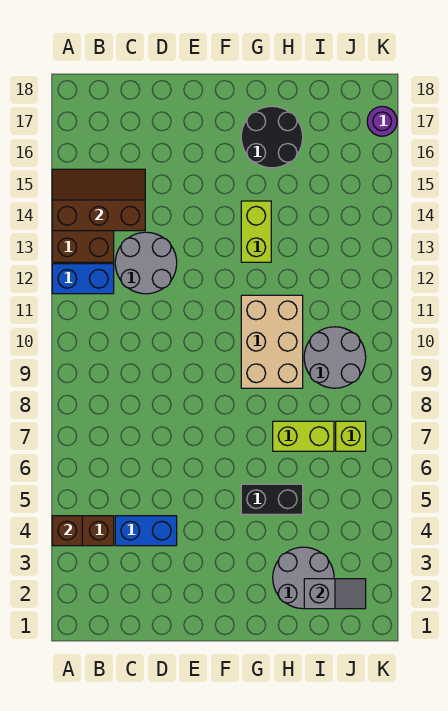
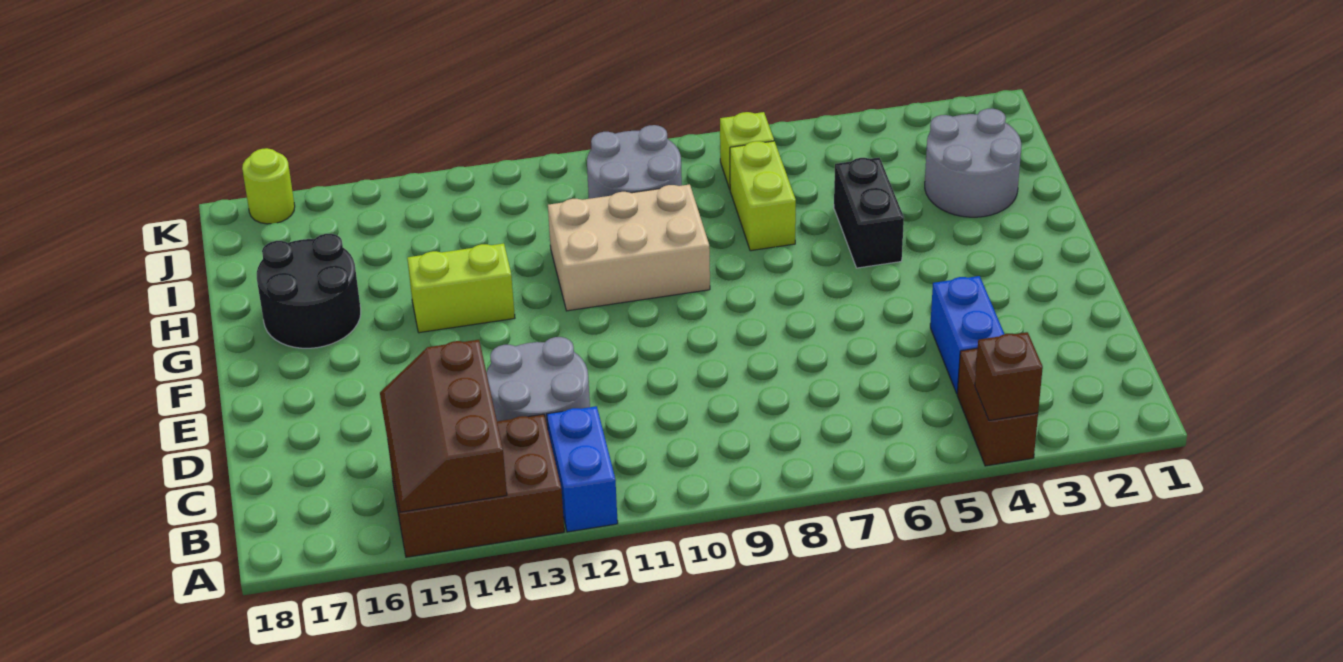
grey slope I2:J2 level 2 top I -> none
purple round brick K17 level 1 -> lime round brick K17 level 1

